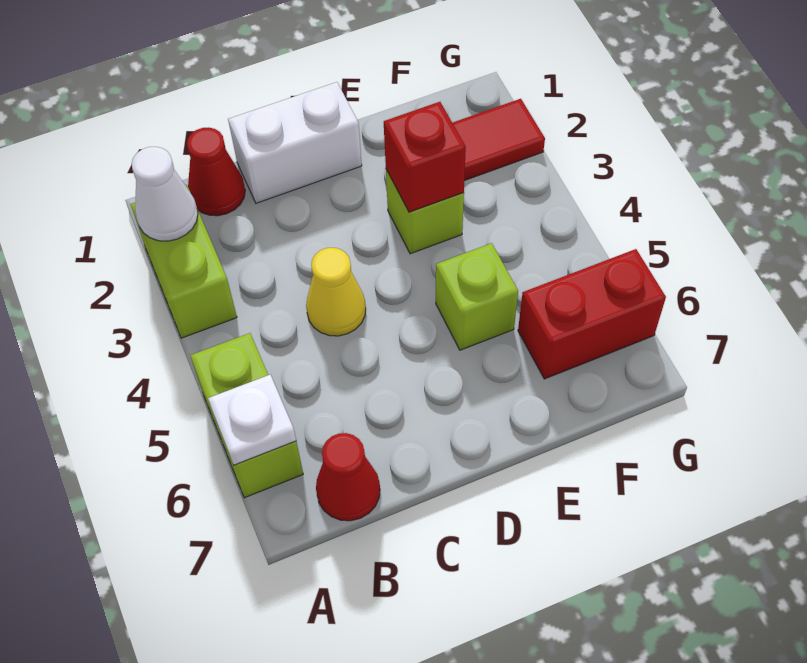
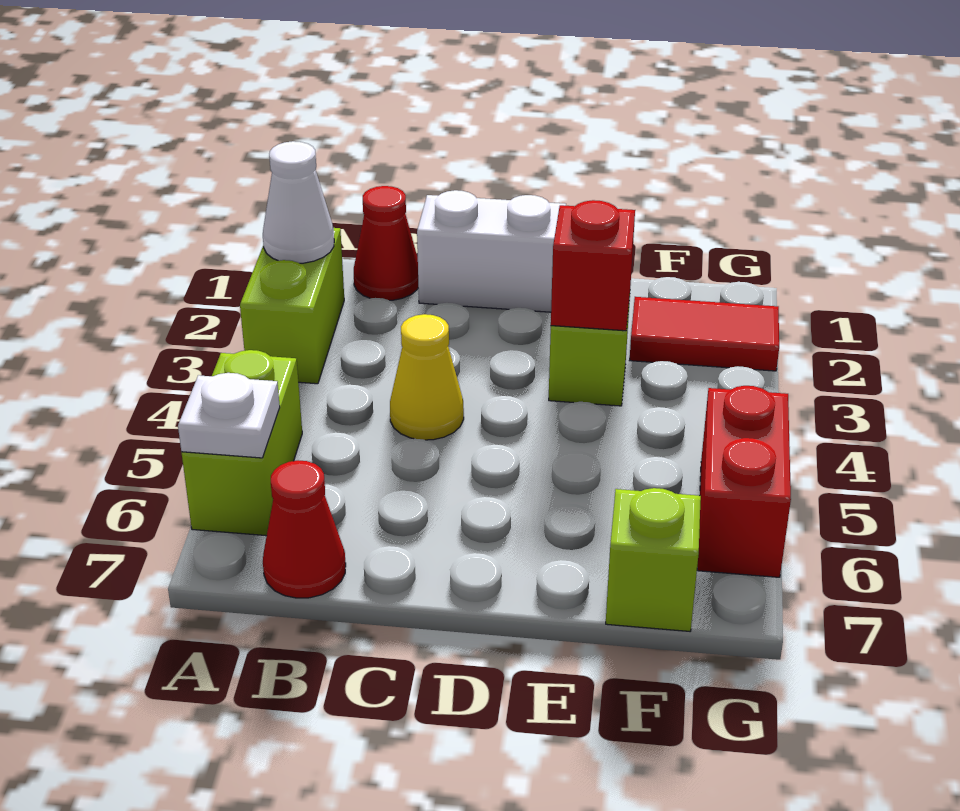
lime brick E5 level 1 -> lime brick F7 level 1
red brick F6:G6 level 1 -> red brick G5:G6 level 1

